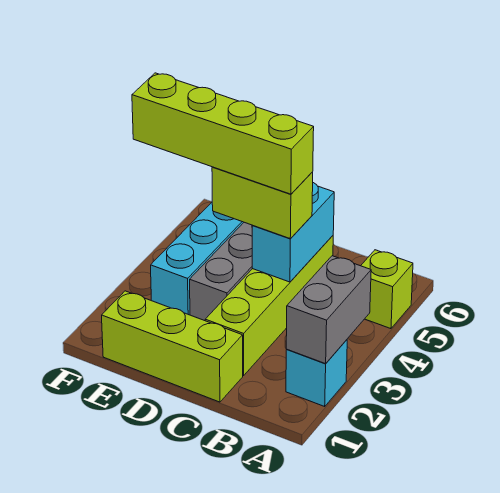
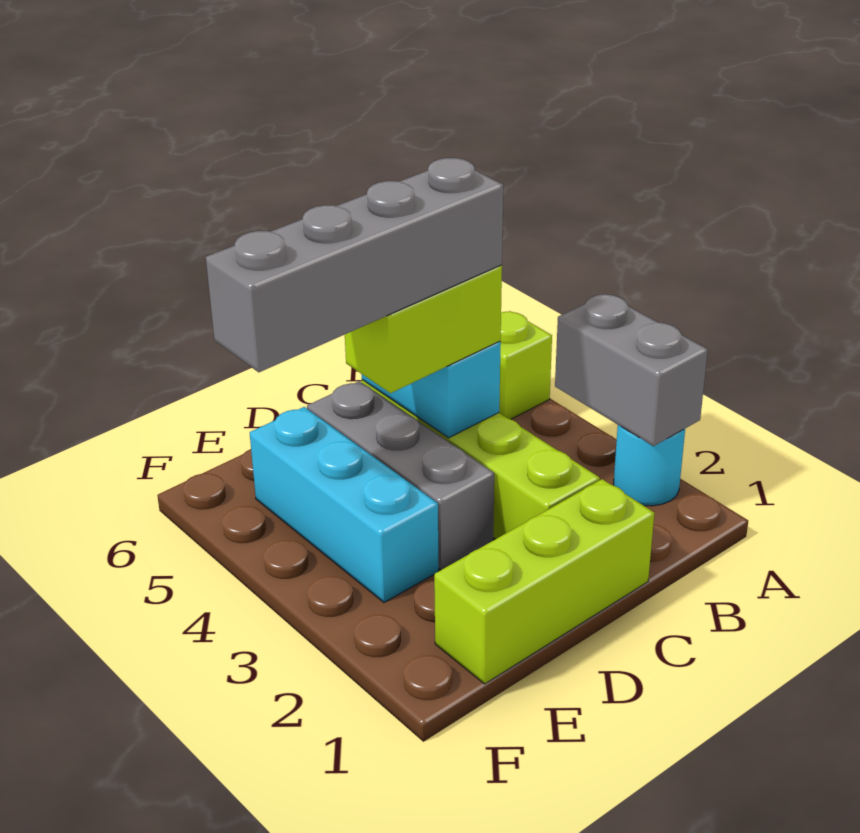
cyan brick A2 level 1 -> cyan round brick A2 level 1
lime brick C4:F4 level 4 -> grey brick C4:F4 level 4

